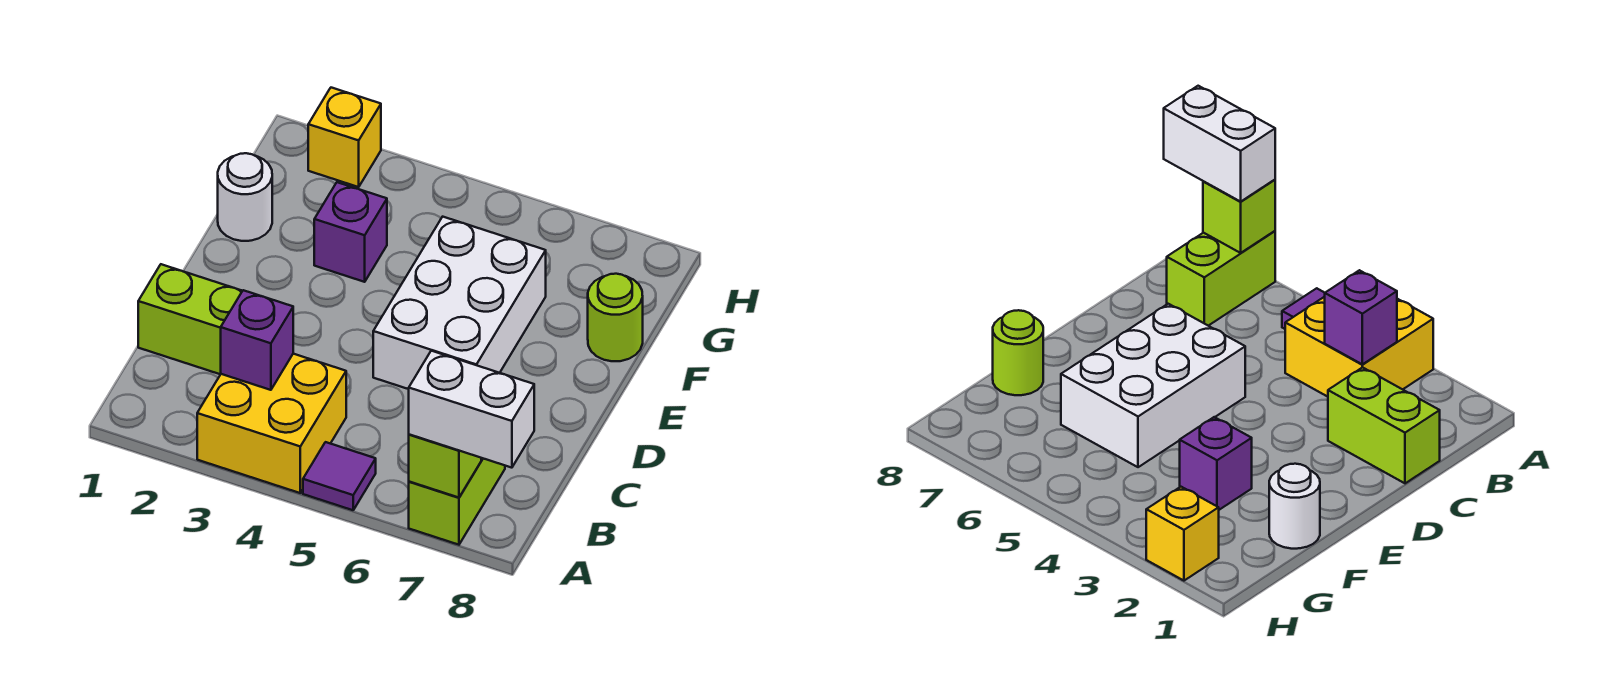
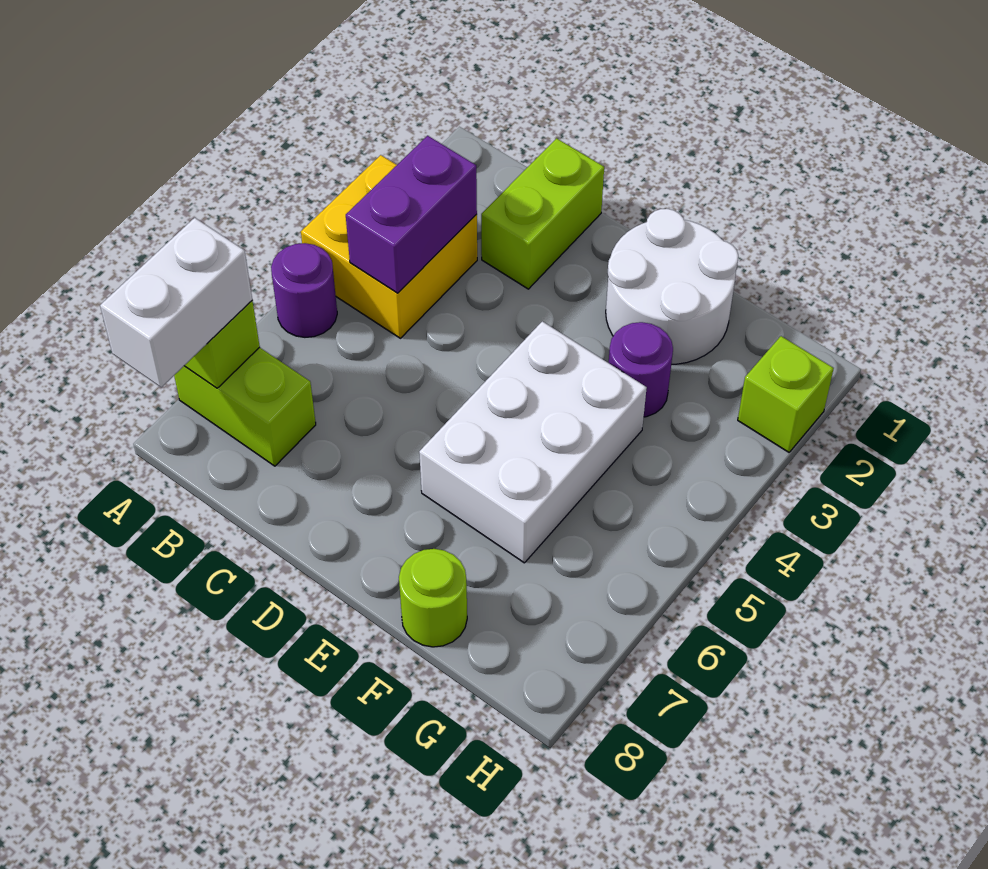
purple tile A5 level 1 -> purple round brick A5 level 1
purple brick B3 level 2 -> purple brick B3:B4 level 2
white brick D5:F6 level 1 -> white brick E4:F6 level 1
white round brick F1 level 1 -> white round brick E1:F2 level 1
purple brick F3 level 1 -> purple round brick F3 level 1
yellow brick H2 level 1 -> lime brick H2 level 1

